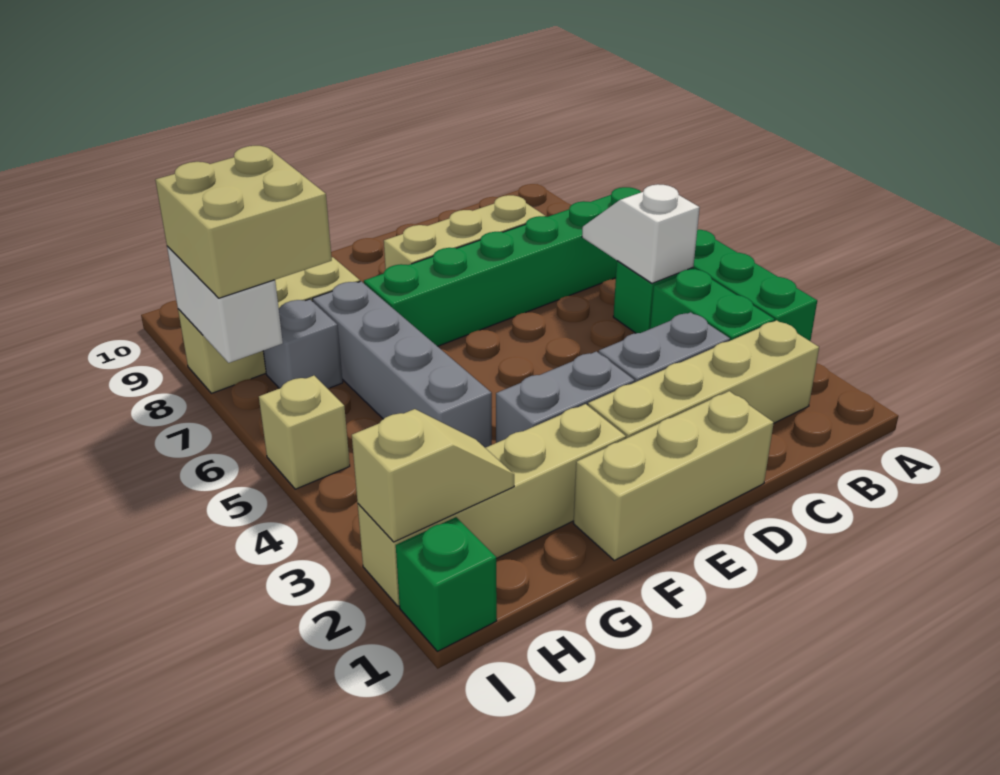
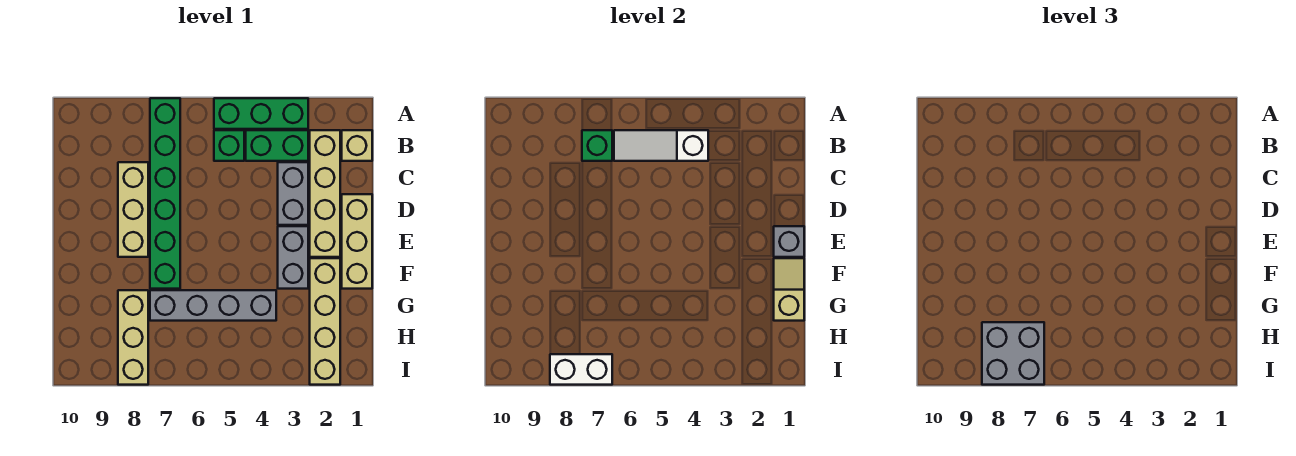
white slope B5:B6 level 2 top 5 -> white slope B4:B6 level 2 top 4
tan slope H2:I2 level 2 top I -> tan slope F1:G1 level 2 top G
grey brick H7 level 1 -> grey brick E1 level 2
tan brick H7:I8 level 3 -> grey brick H7:I8 level 3
green brick I1 level 1 -> green brick B7 level 2
tan brick I5 level 1 -> tan brick B1 level 1

